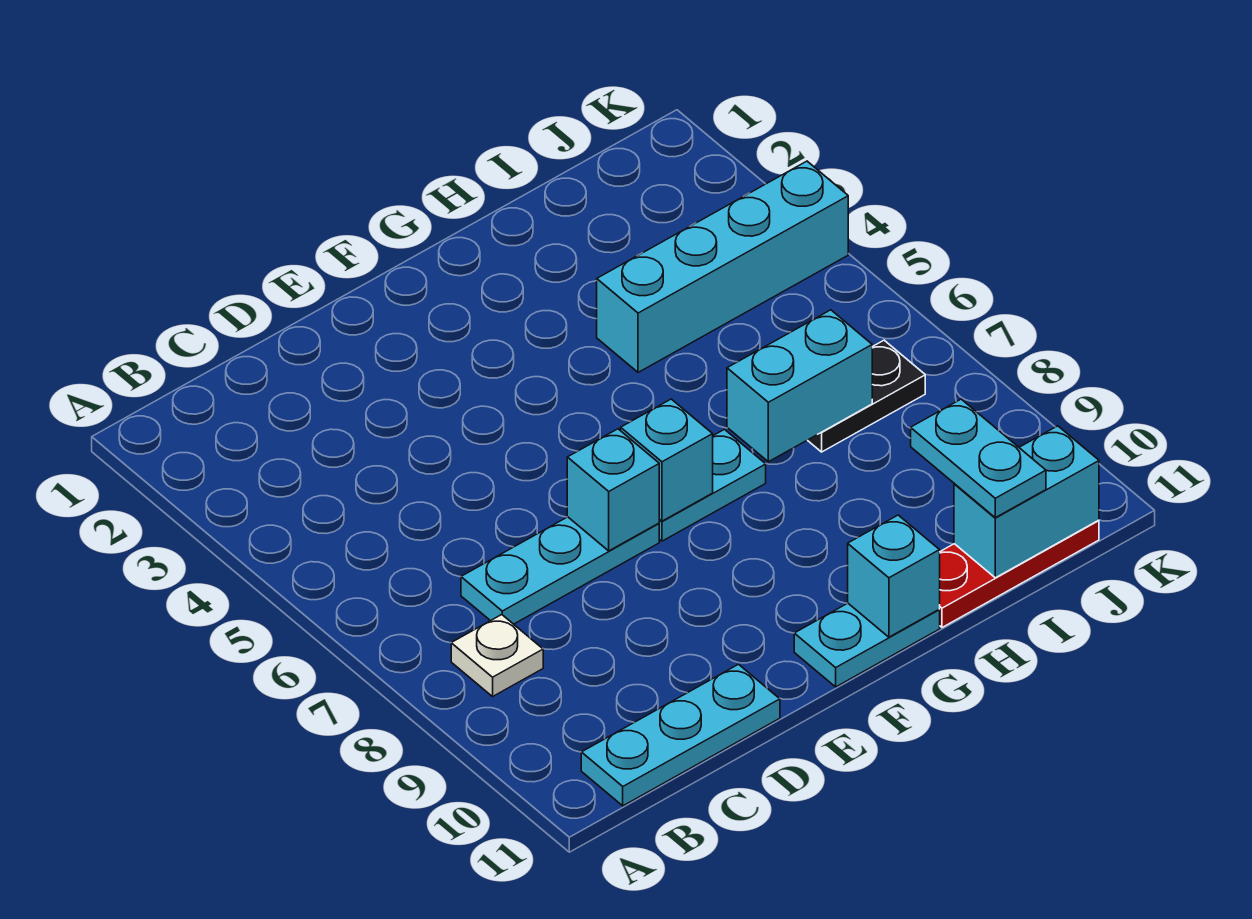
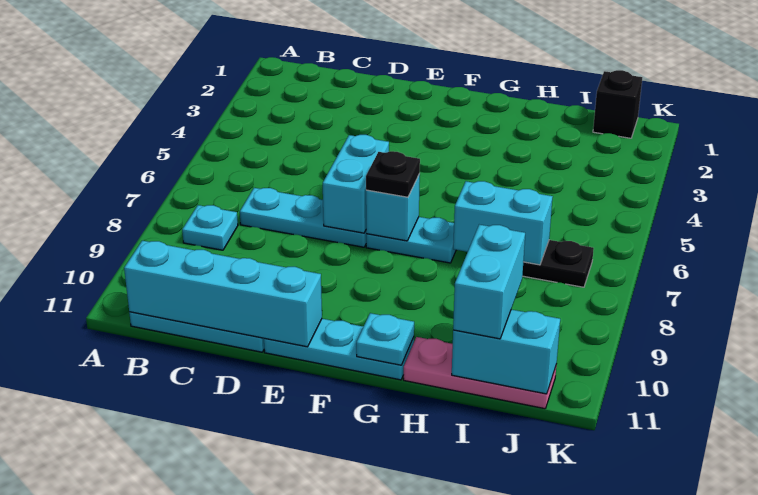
white plate B8 level 1 -> cyan plate B8 level 1
cyan brick E7 level 2 -> cyan brick E6:E7 level 2
none -> black plate F7 level 3
cyan plate F11:G11 level 1 -> cyan plate E11:G11 level 1
cyan brick G11 level 2 -> cyan plate G11 level 2
cyan brick H4:K4 level 1 -> cyan brick B11:E11 level 2
red plate H11:J11 level 1 -> pink plate H11:J11 level 1
cyan plate I10:I11 level 3 -> cyan brick I10:I11 level 3
none -> black brick J1 level 1

